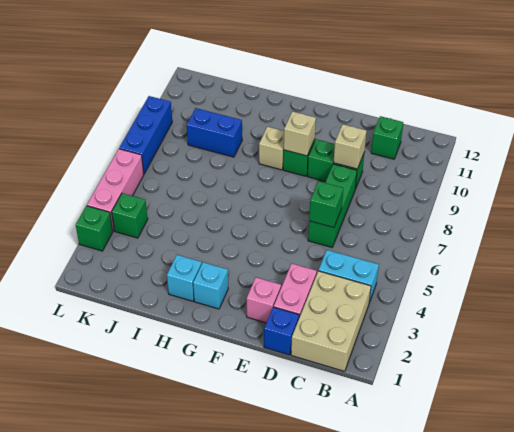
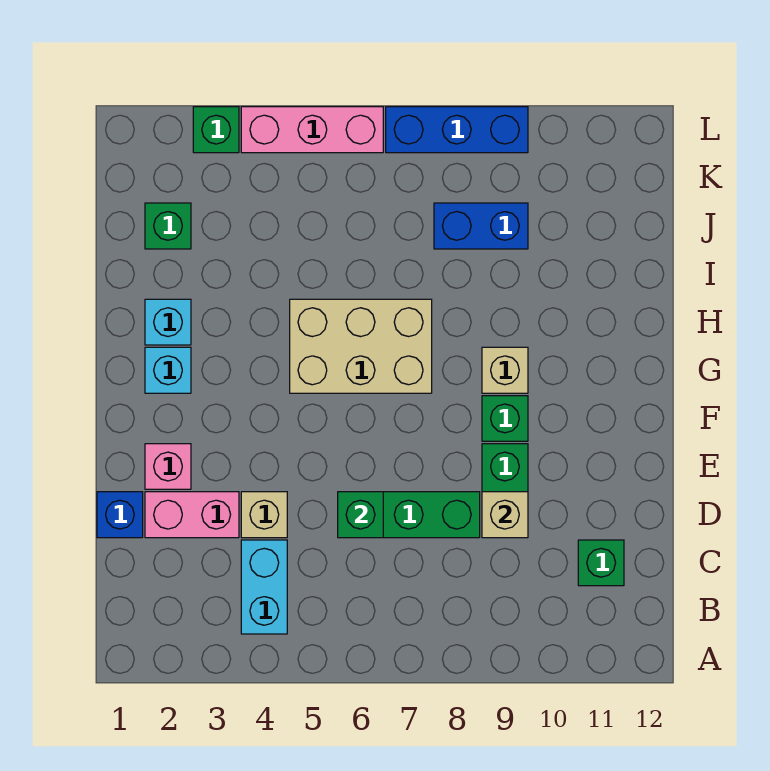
tan brick B1:C3 level 1 -> tan brick G5:H7 level 1
tan brick F9 level 2 -> tan brick D4 level 1
blue brick I9:J9 level 1 -> blue brick J8:J9 level 1
green brick K4 level 1 -> green brick J2 level 1

